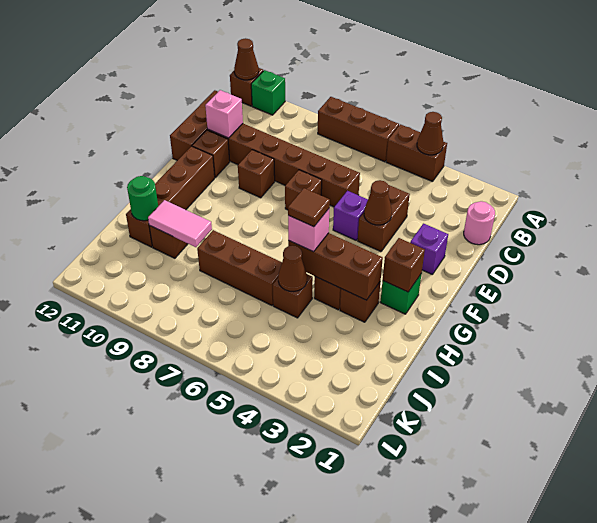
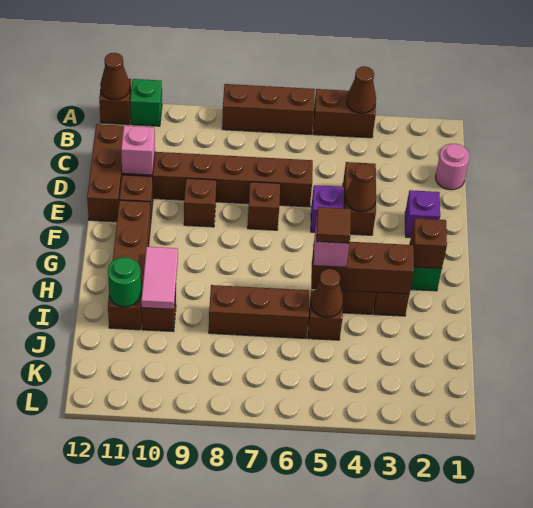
pink tile I9:I10 level 2 -> pink tile H10:I10 level 2

